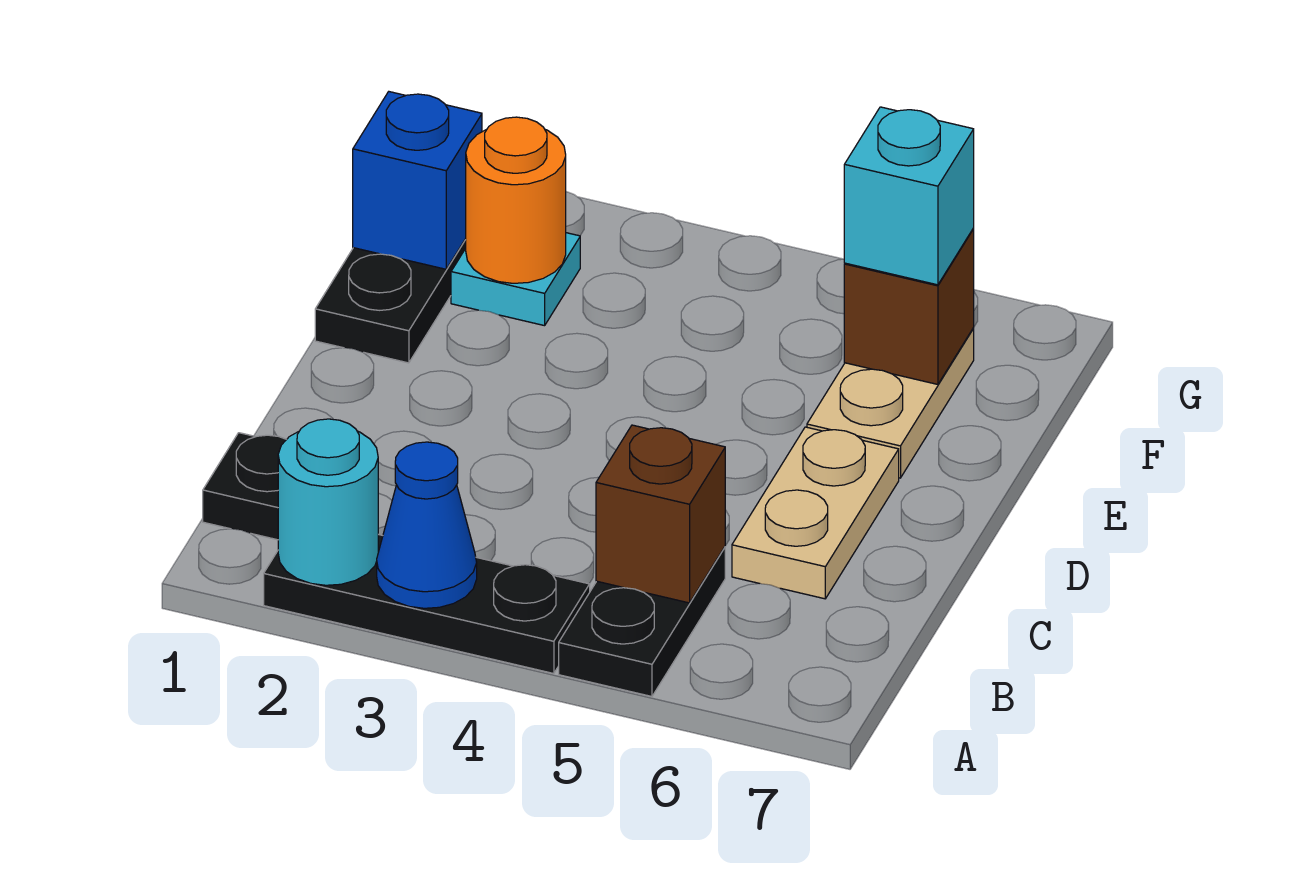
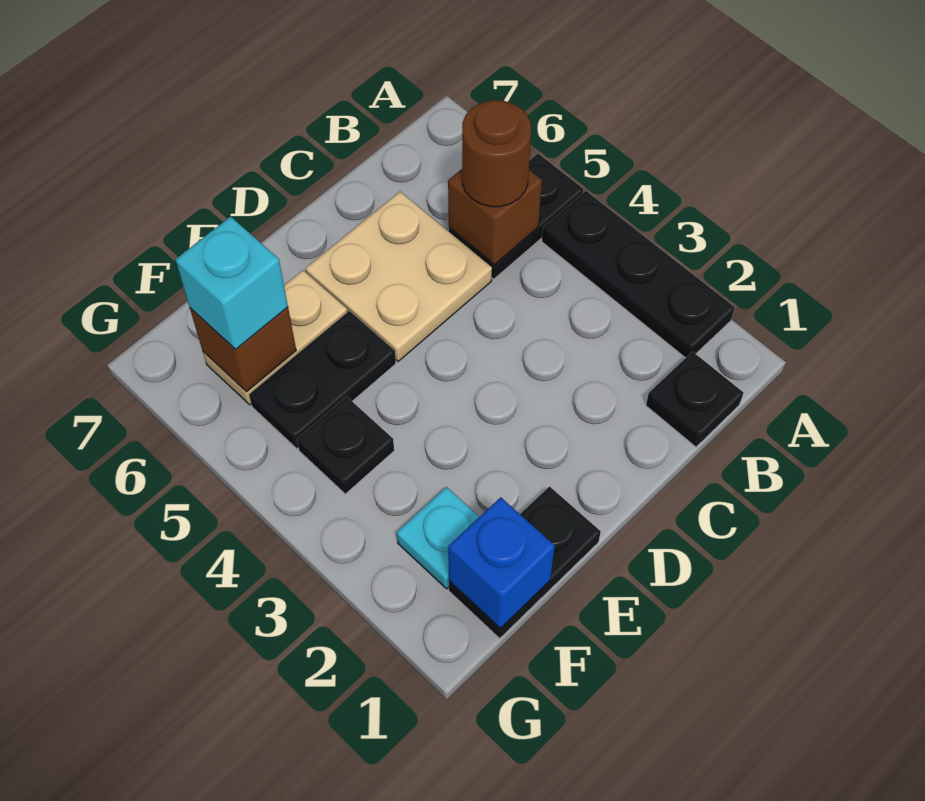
cyan round brick A2 level 2 -> none
blue cone A3 level 2 -> none
none -> brown round brick B5 level 3
tan plate C6:D6 level 1 -> tan plate C5:D6 level 1
none -> black plate E5:F5 level 1
orange round brick F2 level 2 -> none
none -> black plate F4 level 1

